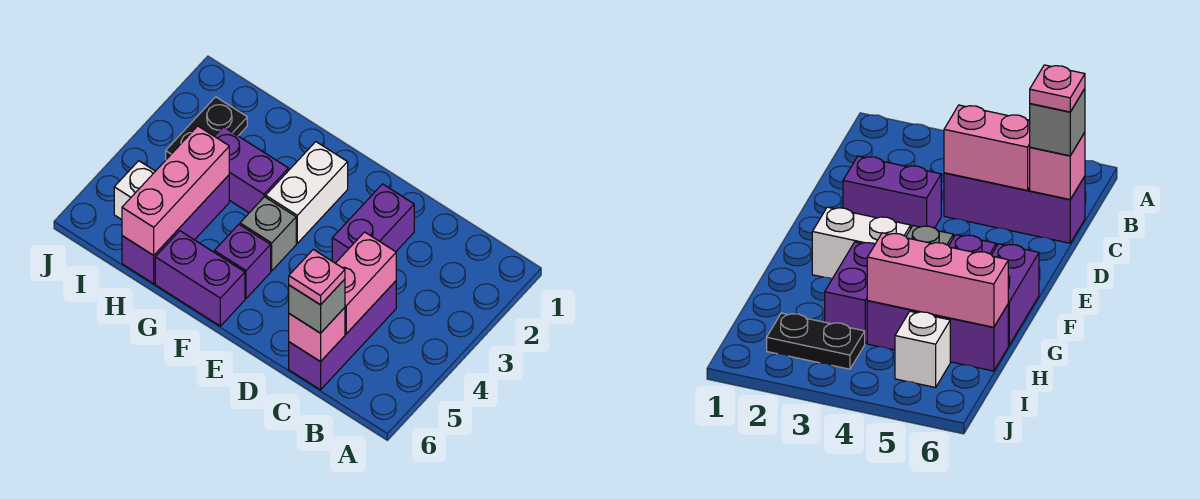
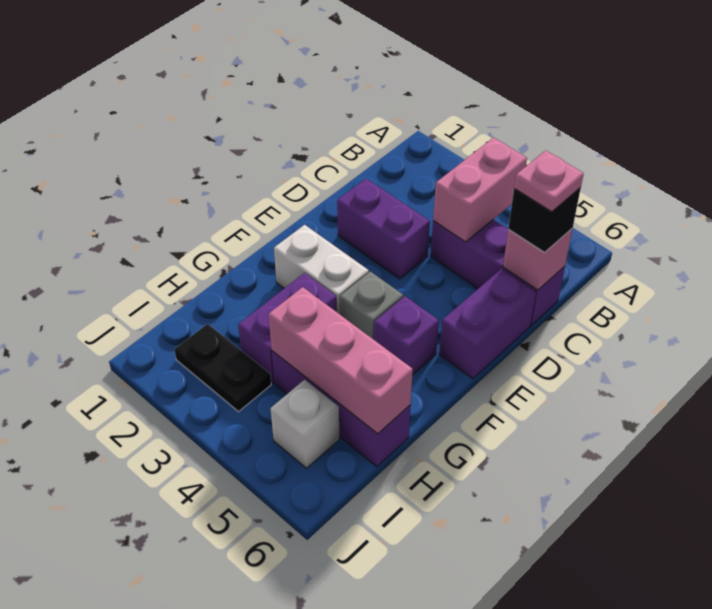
pink brick C4:C5 level 2 -> pink brick B4:C4 level 2
grey brick C6 level 3 -> black brick C6 level 3
purple brick F6:G6 level 1 -> purple brick D6:E6 level 1

